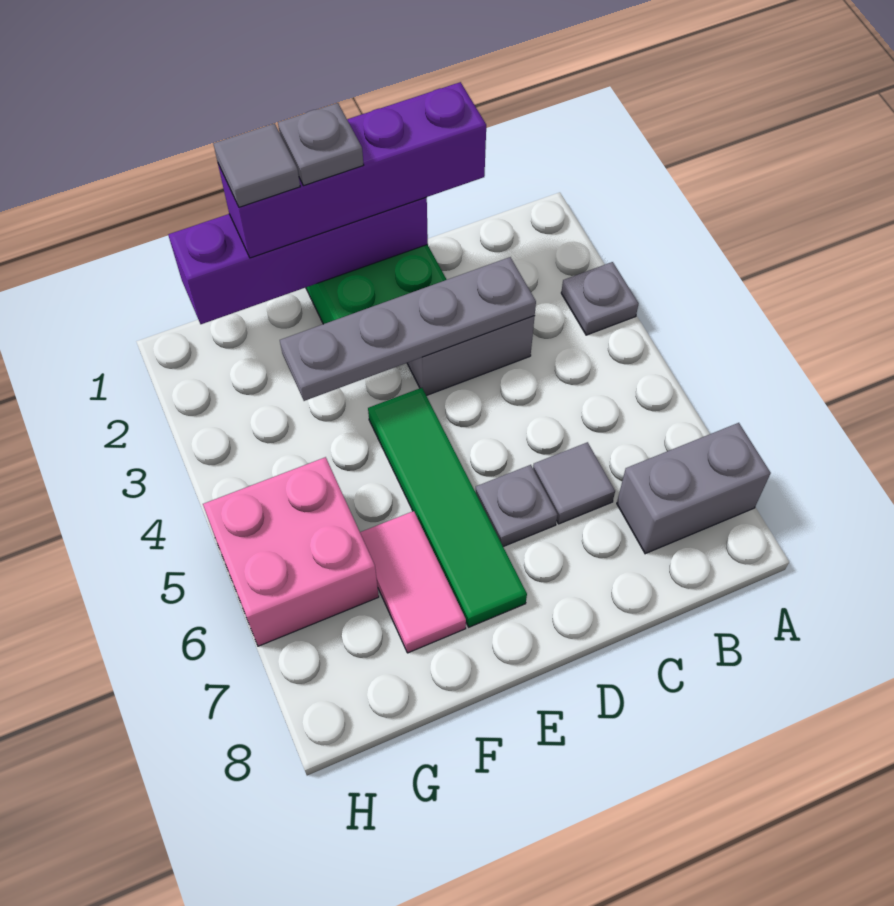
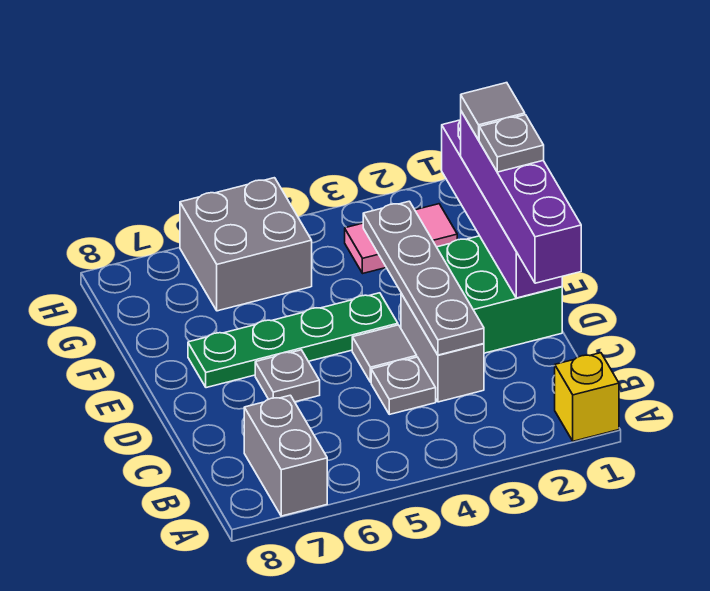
none -> yellow brick A1 level 1
grey plate A3 level 1 -> grey plate C4 level 1
grey tile C6 level 1 -> grey tile D4 level 1
green tile E4:E7 level 1 -> green plate E4:E7 level 1
pink tile F6:F7 level 1 -> pink tile G2:G3 level 1
pink brick G5:H6 level 1 -> grey brick G5:H6 level 1

